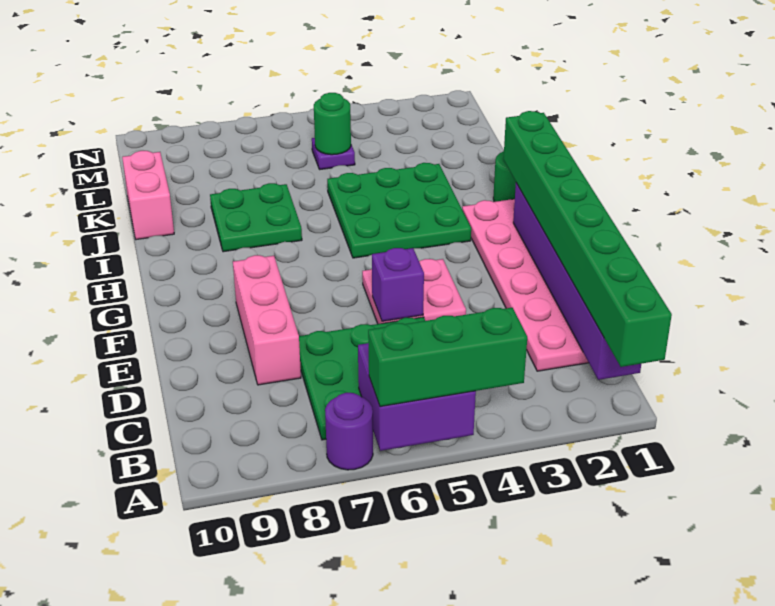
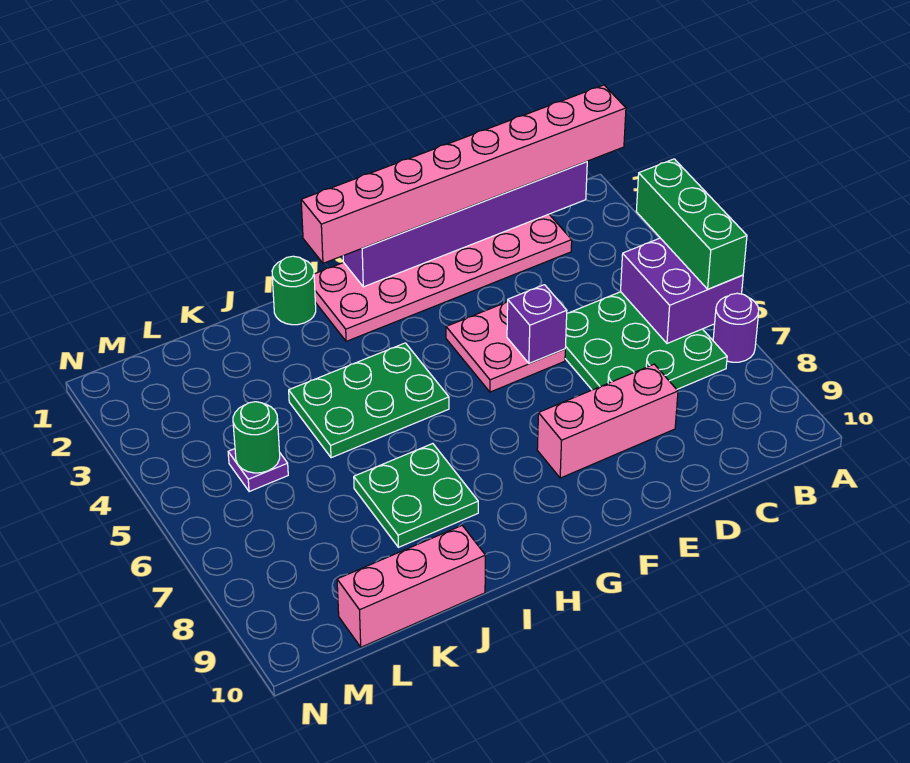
green brick A1:H1 level 3 -> pink brick A1:H1 level 3
green plate H3:J5 level 1 -> green plate H4:J5 level 1
pink brick J10:K10 level 1 -> pink brick J10:L10 level 1

